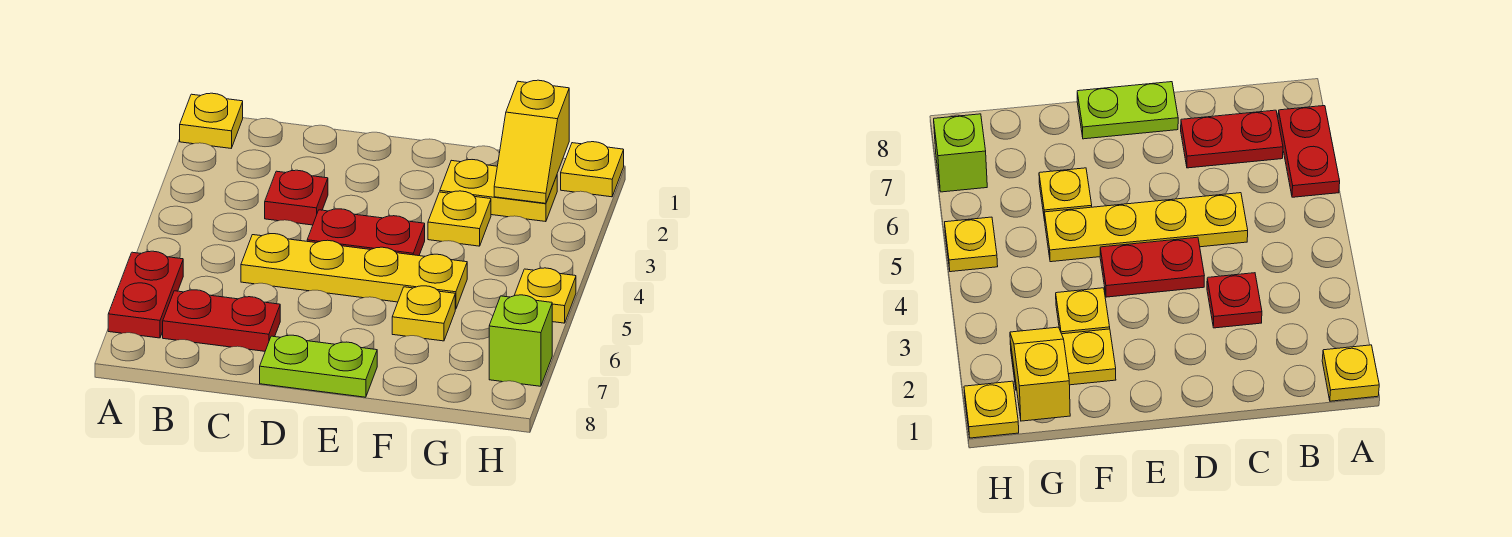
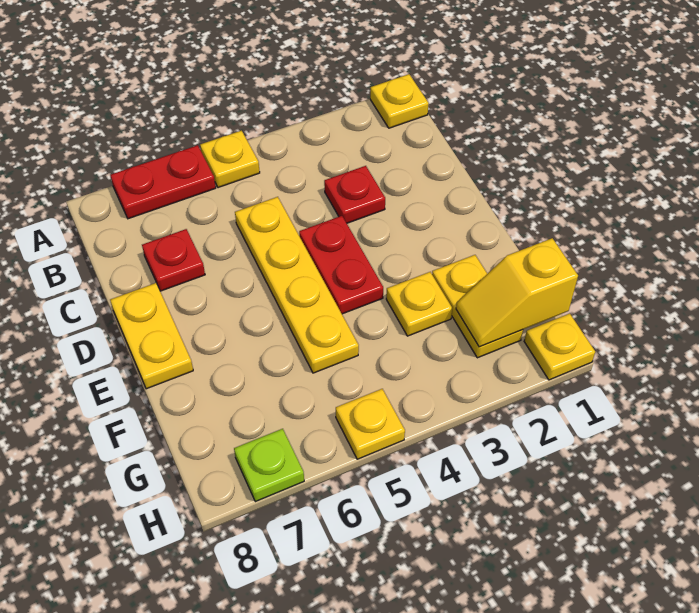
red plate B7:C7 level 1 -> red plate C7 level 1
lime plate D8:E8 level 1 -> yellow plate D8:E8 level 1
yellow plate F6 level 1 -> yellow plate A5 level 1
lime brick H7 level 1 -> lime plate H7 level 1

